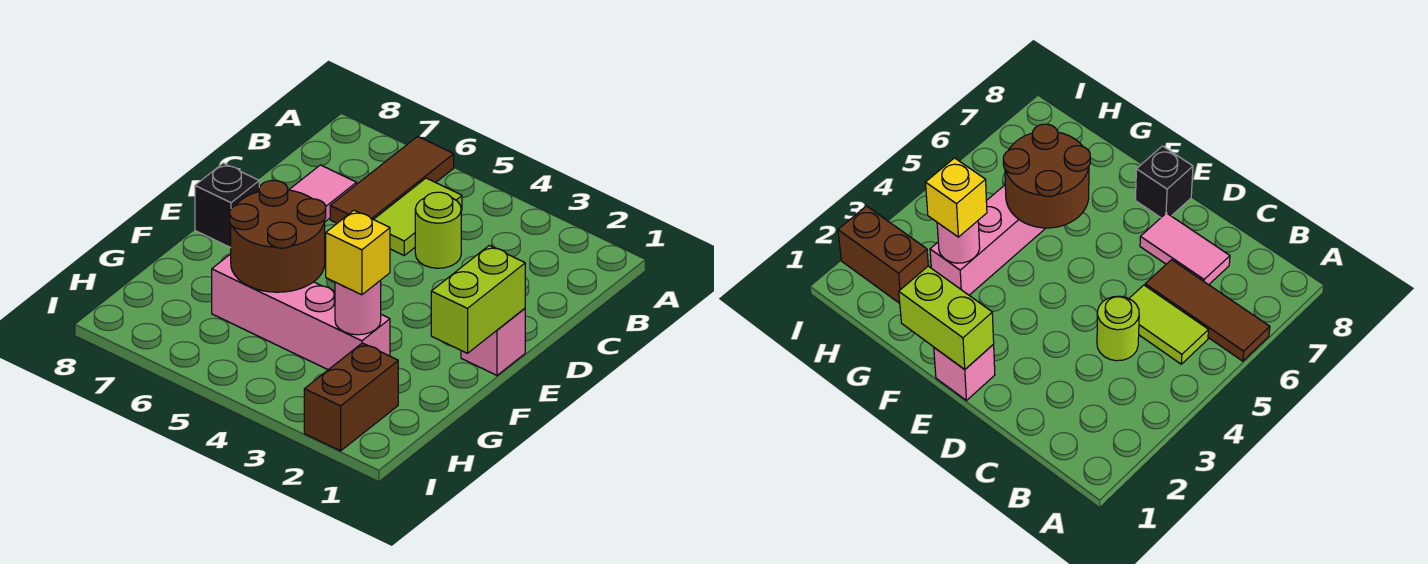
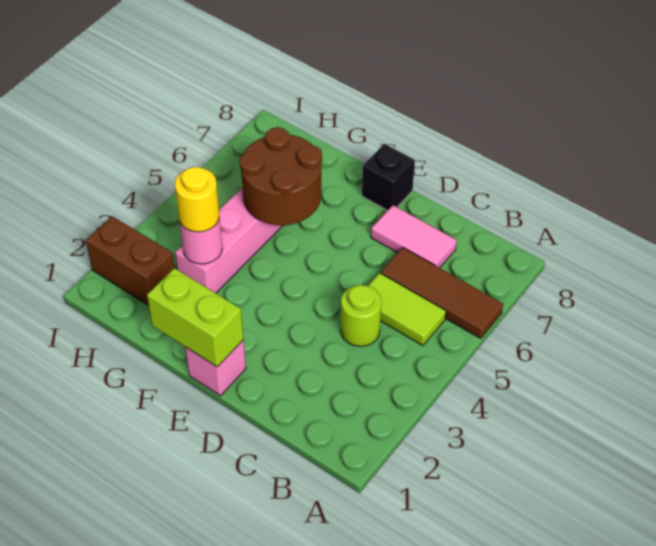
yellow brick G3 level 3 -> yellow round brick G3 level 3

